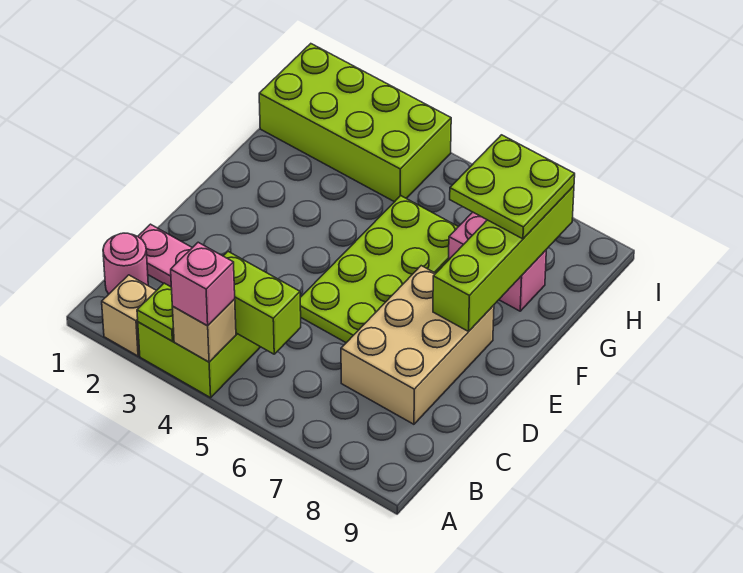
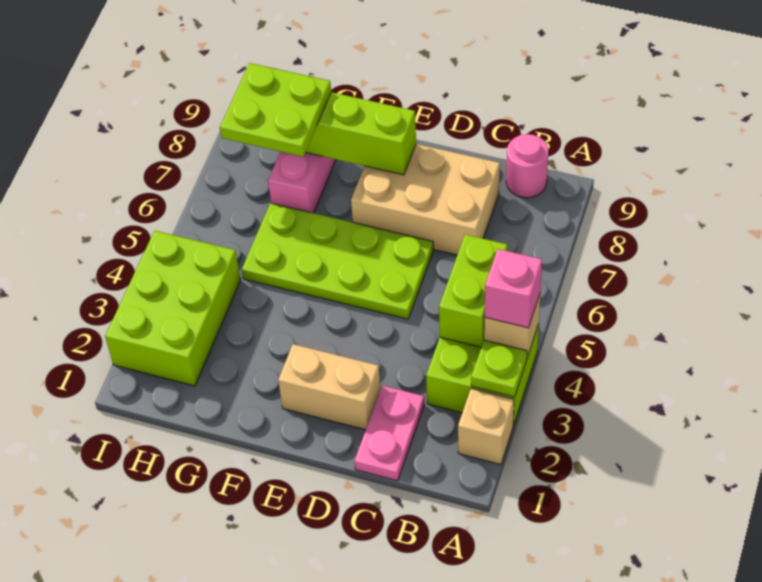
pink round brick B1 level 1 -> pink round brick B9 level 1
none -> tan brick D2:E2 level 1
lime brick H1:I4 level 1 -> lime brick H2:I4 level 1

